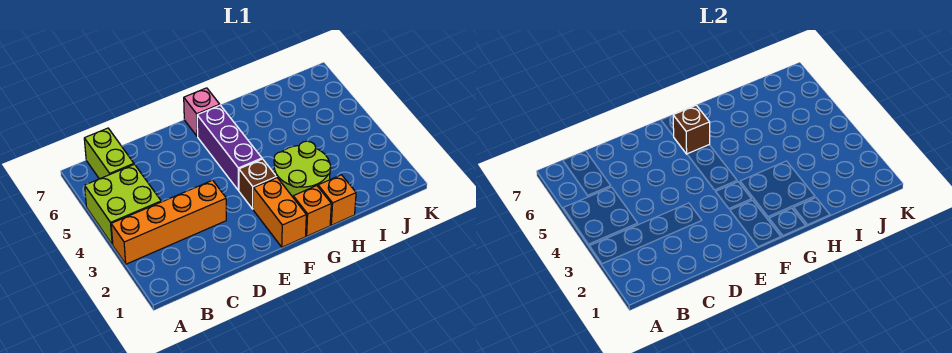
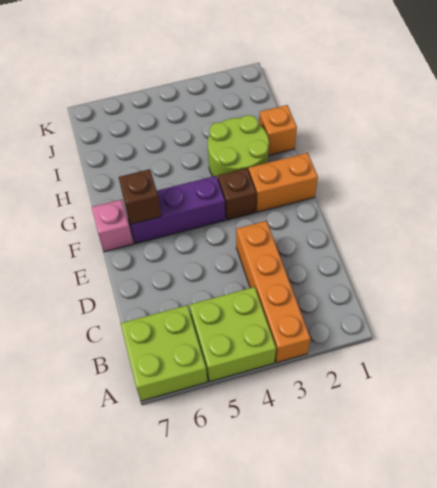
lime brick B6:B7 level 1 -> lime brick A6:B7 level 1
orange brick G1 level 1 -> none

